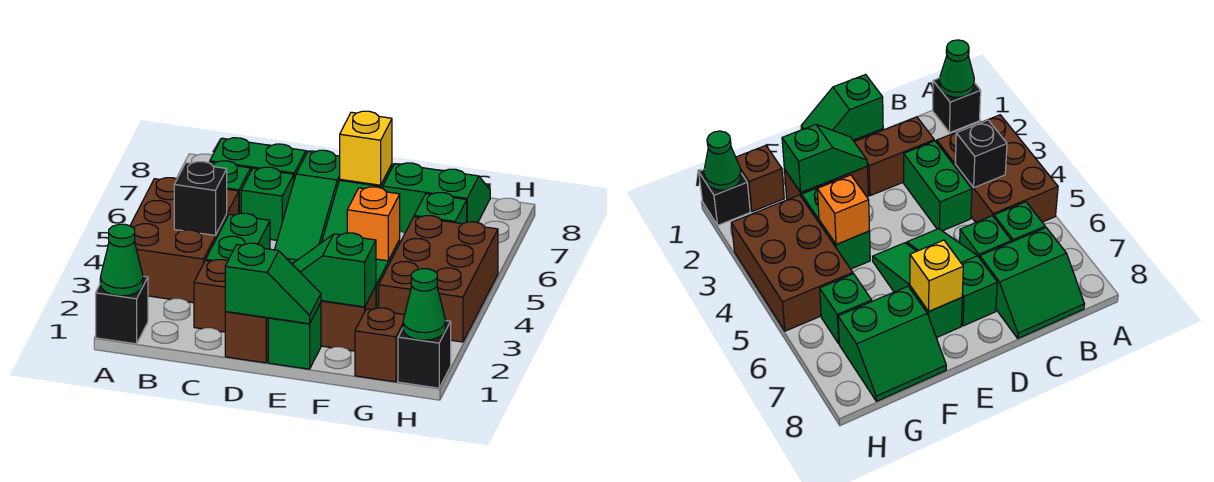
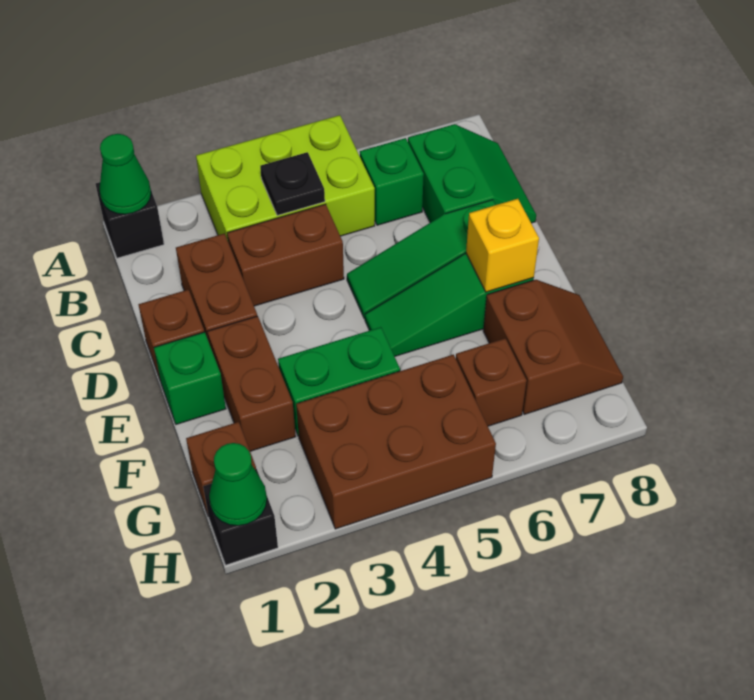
brown brick A3:B5 level 1 -> lime brick A3:B5 level 1
black brick B4 level 2 -> black plate B4 level 2
green brick C3:C4 level 1 -> brown brick C3:C4 level 1
green brick C6 level 1 -> none
green slope D1:E1 level 2 top D -> none
green slope E2:F2 level 2 top F -> none
orange brick F4 level 2 -> none
green slope F7:G8 level 1 top 7 -> brown slope F7:G8 level 1 top 7
green brick G6 level 1 -> brown brick G6 level 1

